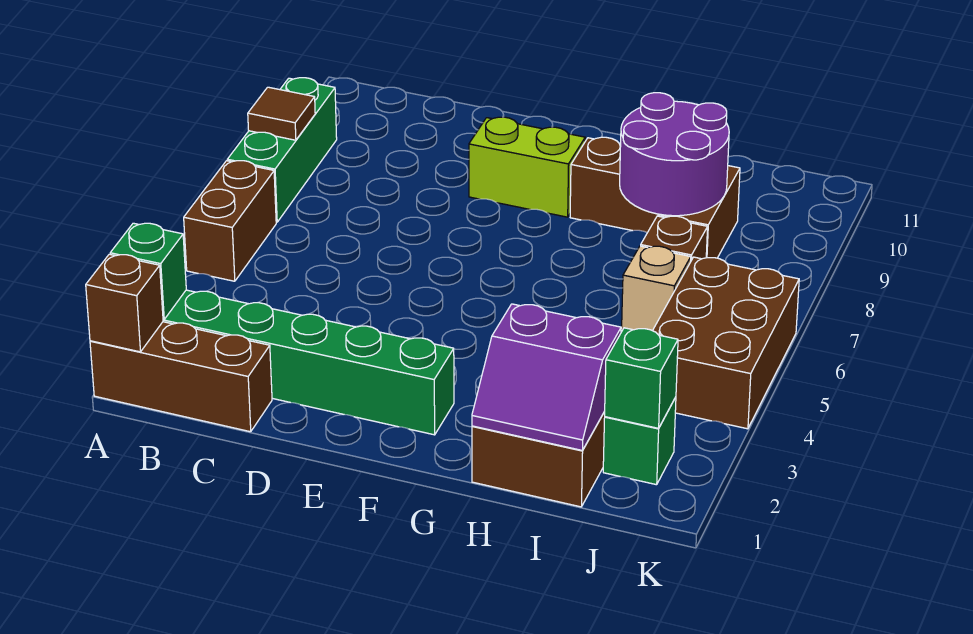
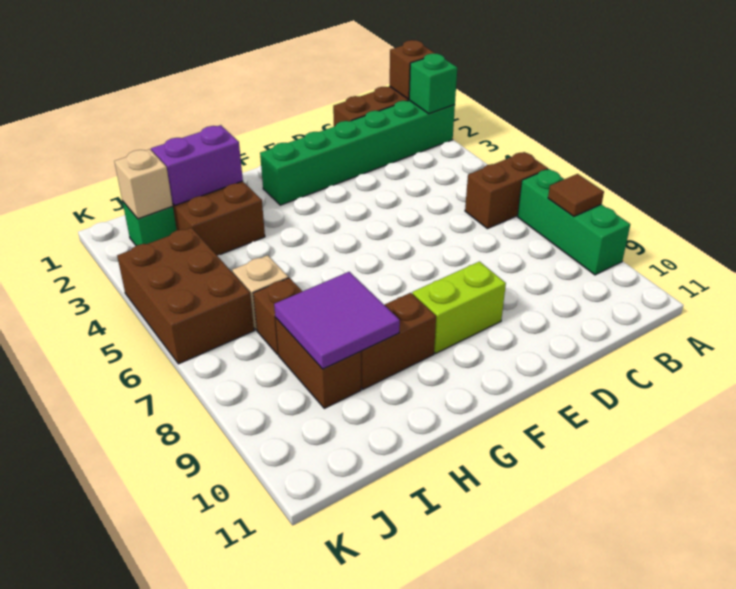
brown brick A5:A6 level 1 -> brown brick A6:B6 level 1
purple round brick H8:I9 level 2 -> purple tile H8:I9 level 2
green brick J2 level 2 -> tan brick J2 level 2

